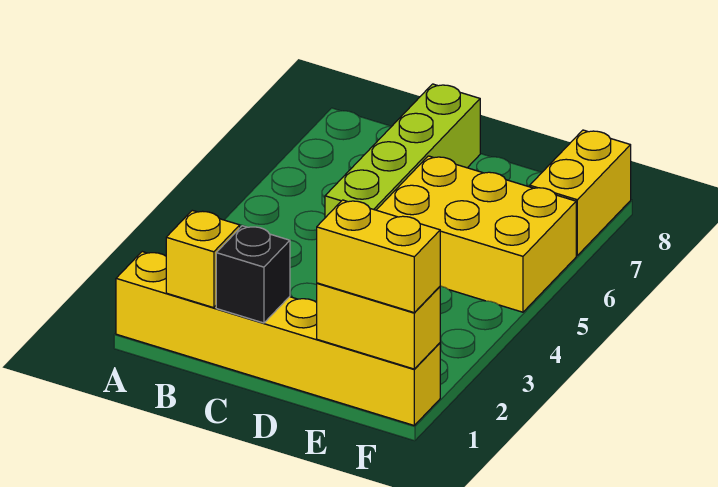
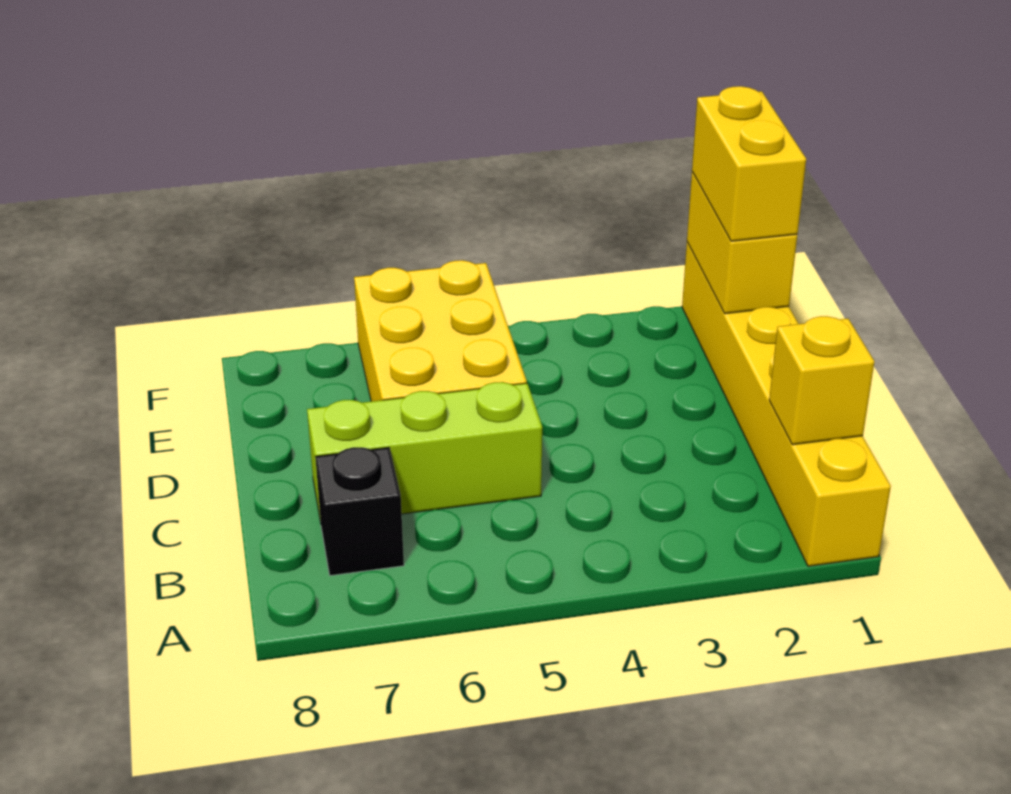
black brick C1 level 2 -> black brick B7 level 1
lime brick C5:C8 level 1 -> lime brick C5:C7 level 1
yellow brick F7:F8 level 1 -> none

